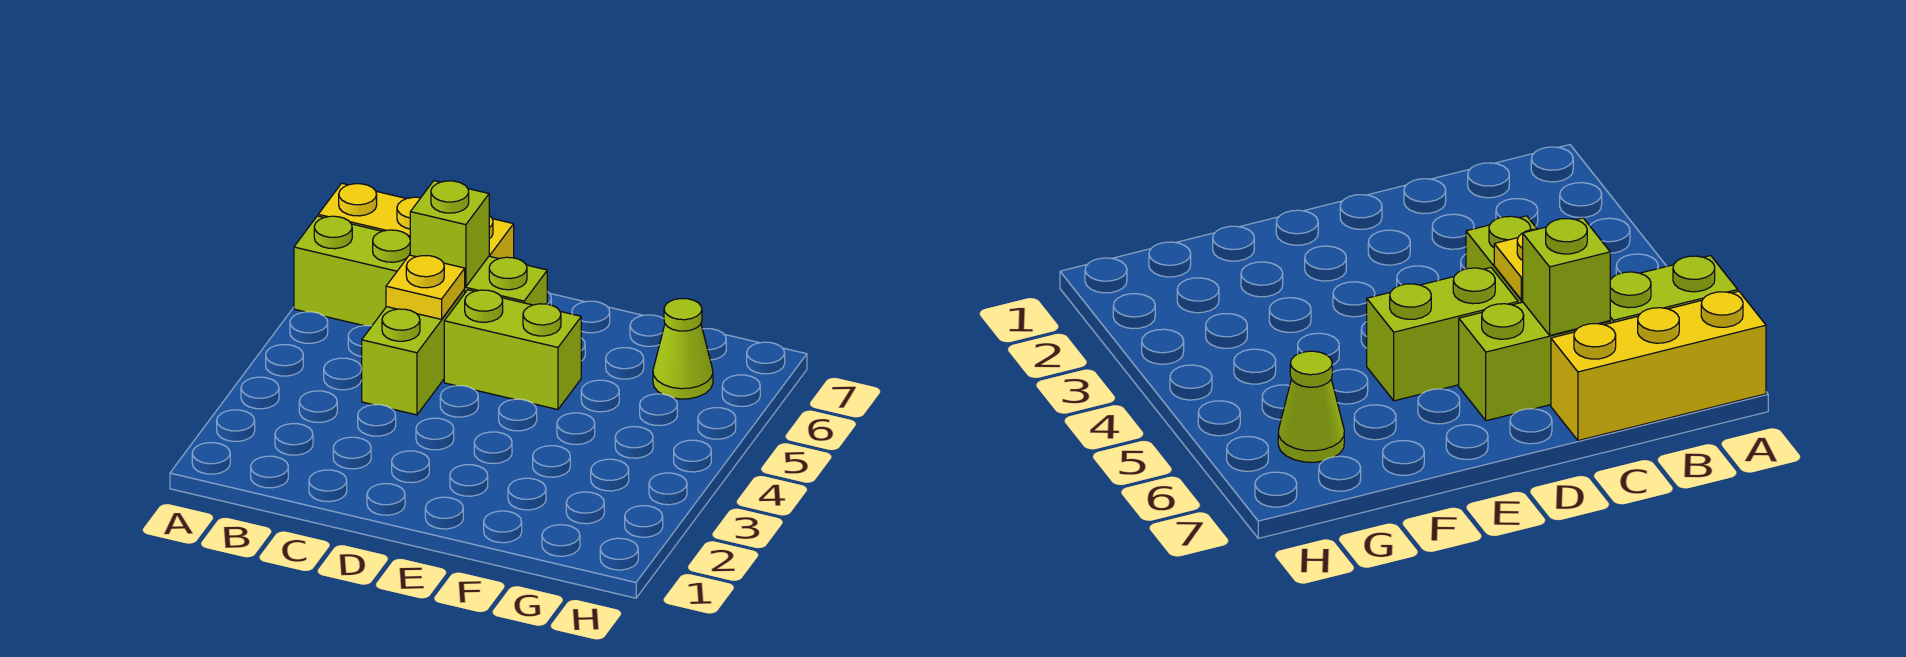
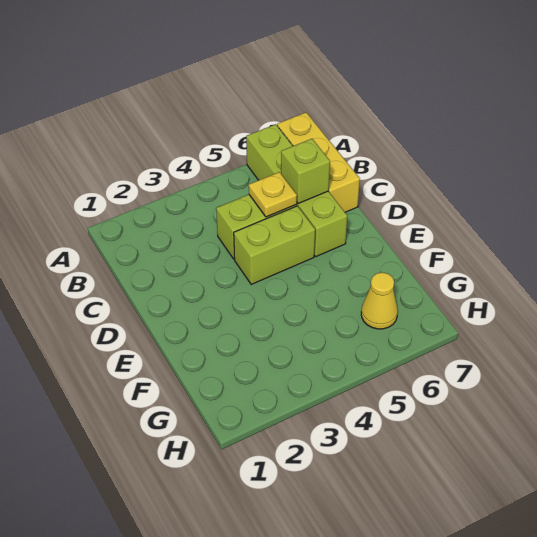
lime brick D5:E5 level 1 -> lime brick D4:D5 level 1
lime cone G6 level 1 -> yellow cone G6 level 1

